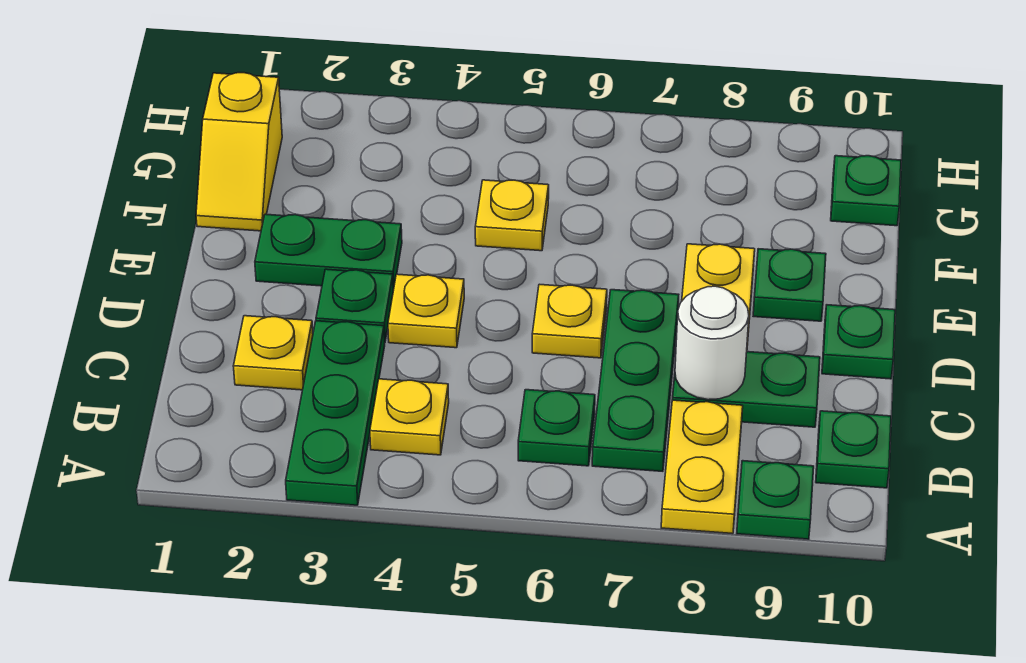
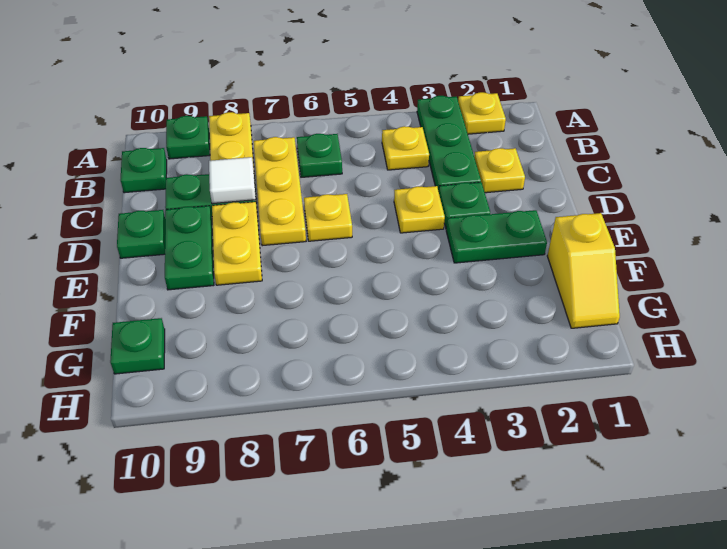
green plate B7:D7 level 1 -> yellow plate B7:D7 level 1
white round brick C8 level 2 -> white tile C8 level 2
green plate E9 level 1 -> green plate D9:E9 level 1
yellow slope F1:G1 level 1 top G -> yellow slope F1:G1 level 1 top F
yellow plate F5 level 1 -> yellow plate A2 level 1

